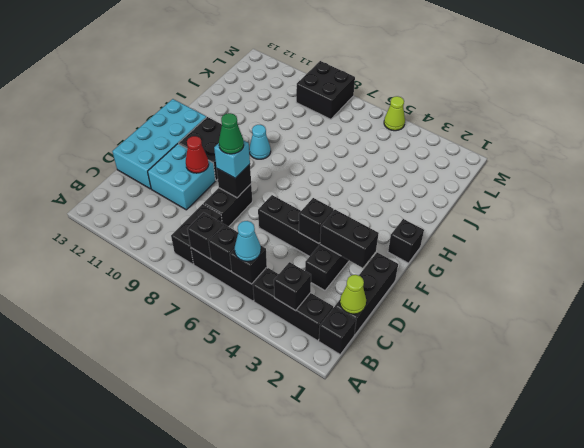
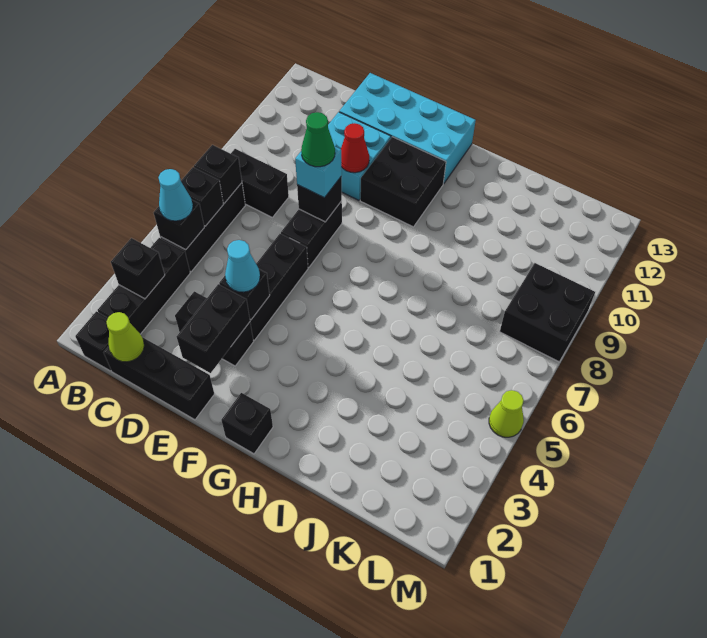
black brick D8:E8 level 1 -> black brick E7:E8 level 1
cyan cone H9 level 1 -> cyan cone E4 level 3

